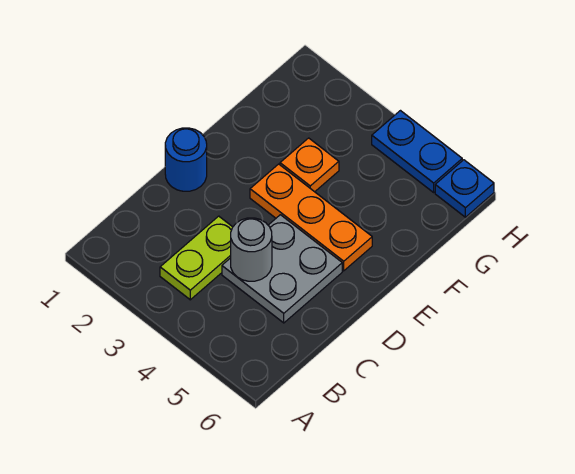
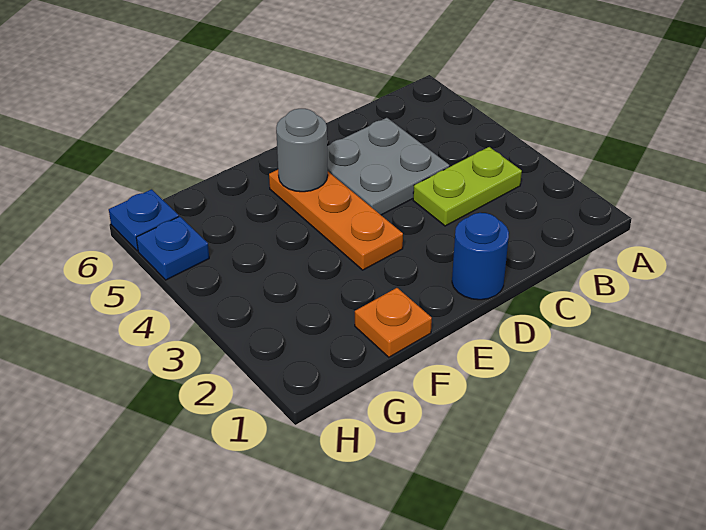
grey round brick C4 level 2 -> grey round brick E5 level 2
orange plate F3 level 1 -> orange plate F1 level 1
blue plate H4:H5 level 1 -> blue plate H5 level 1

